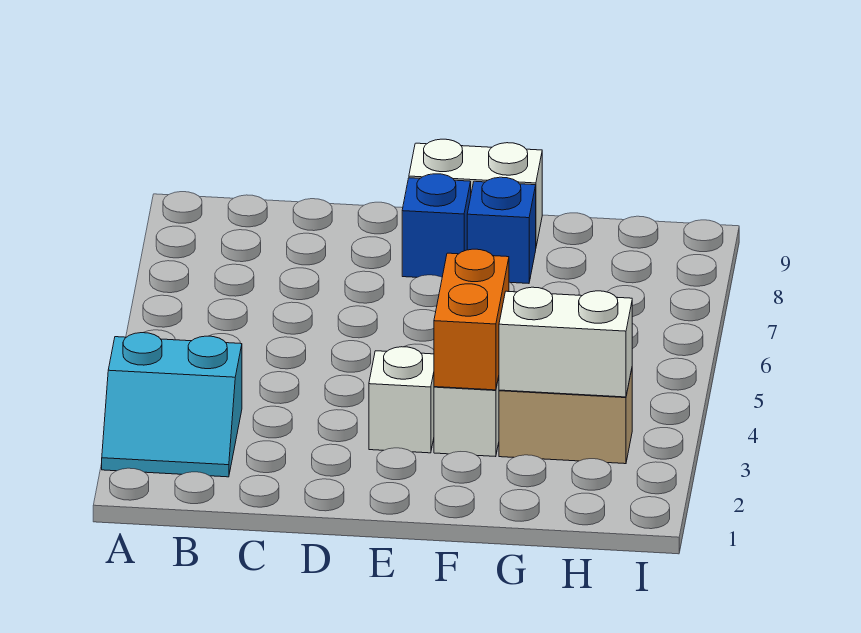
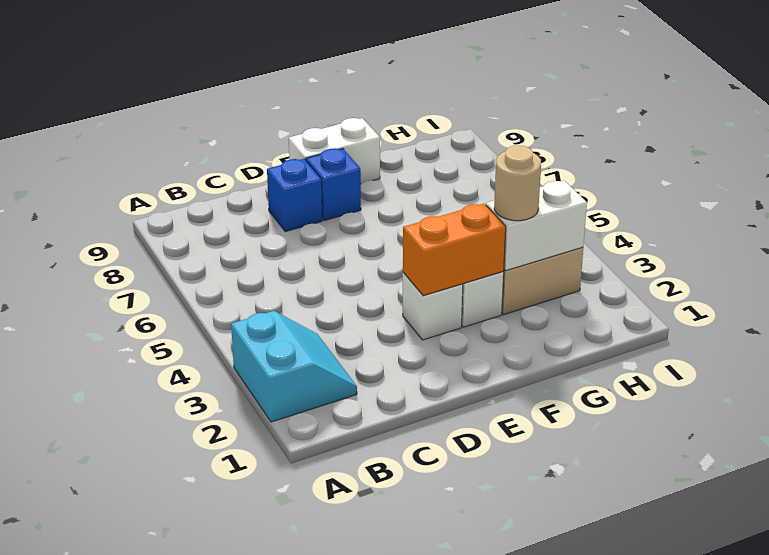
cyan slope A2:B3 level 1 top 3 -> cyan slope A2:B3 level 1 top A
orange brick F3:F4 level 2 -> orange brick E3:F3 level 2
blue brick F8 level 1 -> blue brick D8 level 1
none -> tan round brick G3 level 3

